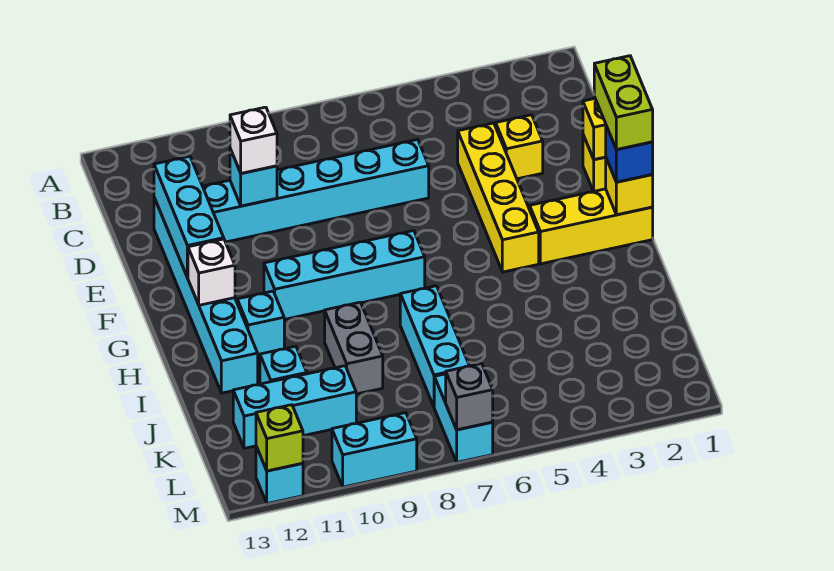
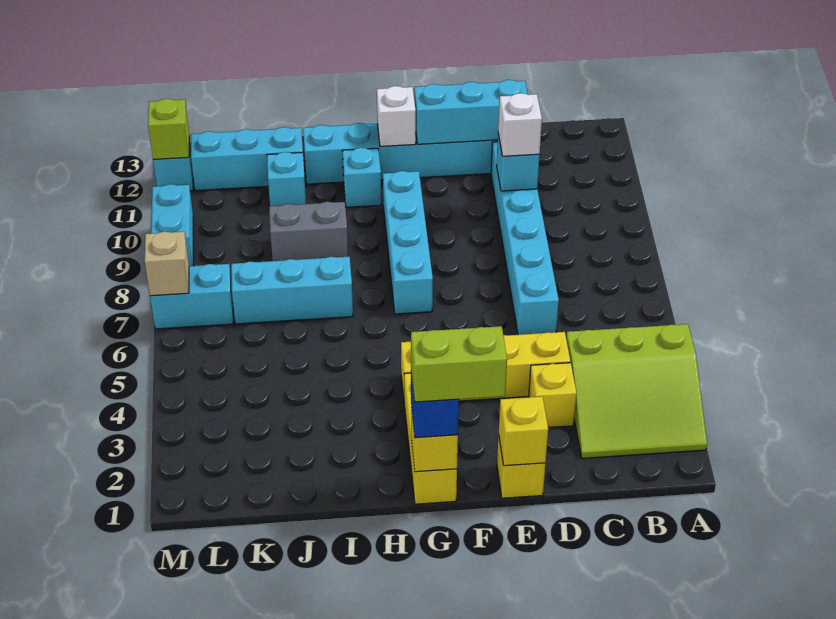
none -> lime slope A2:C4 level 1 top 4
cyan brick K10:K12 level 1 -> cyan brick J12:L12 level 1
grey brick M7 level 2 -> tan brick M7 level 2

